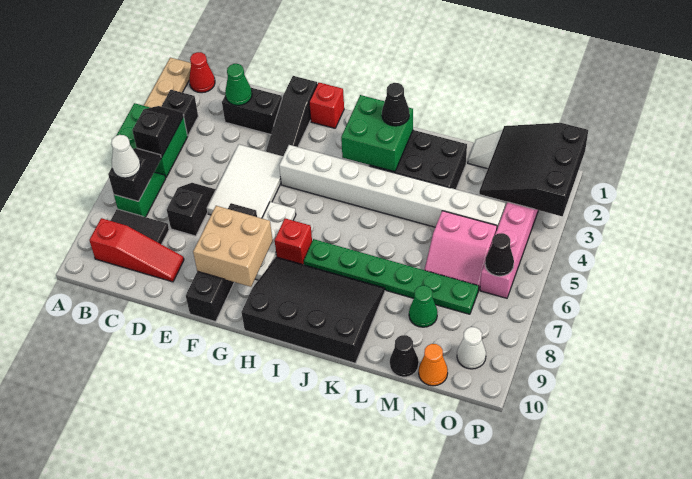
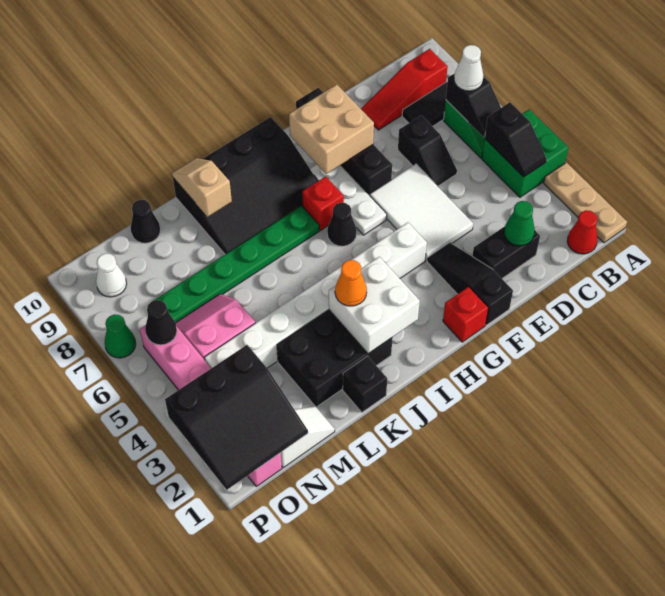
black brick B3 level 1 -> black brick K1 level 1
green brick I2:J3 level 2 -> white brick I2:J3 level 2
black cone J2 level 3 -> black cone H6 level 1
none -> tan slope K9:K10 level 2 top 9
green cone M8 level 1 -> green cone P7 level 1
black slope N1:P3 level 2 top P -> black slope N1:P3 level 2 top 3
orange cone N10 level 1 -> orange cone J3 level 3

